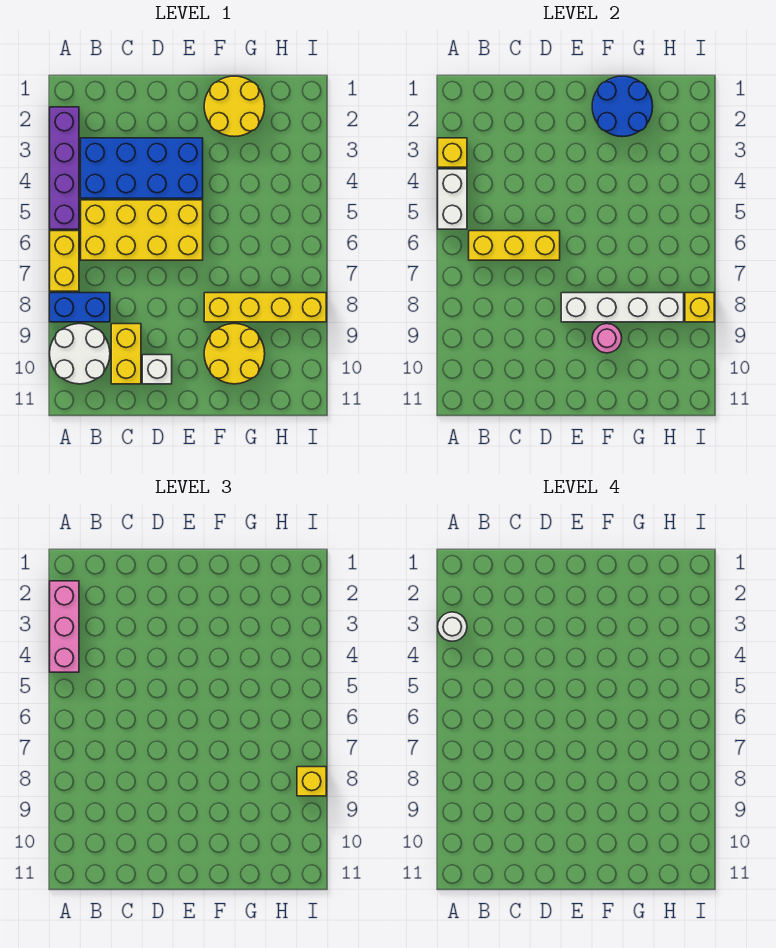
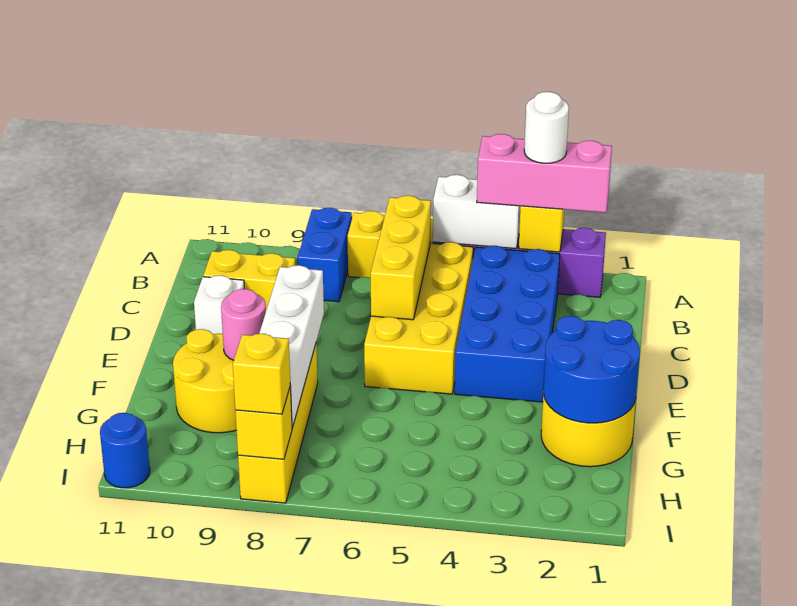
white round brick A9:B10 level 1 -> none
none -> blue round brick I11 level 1

